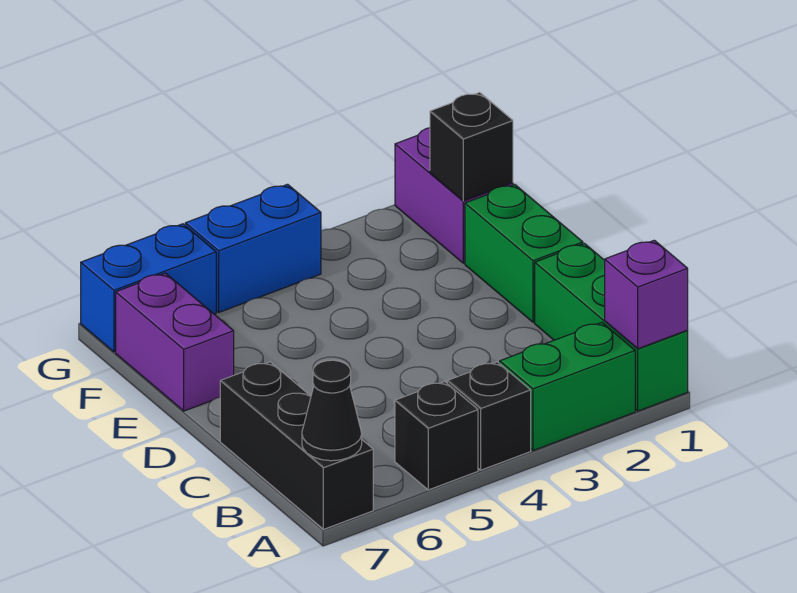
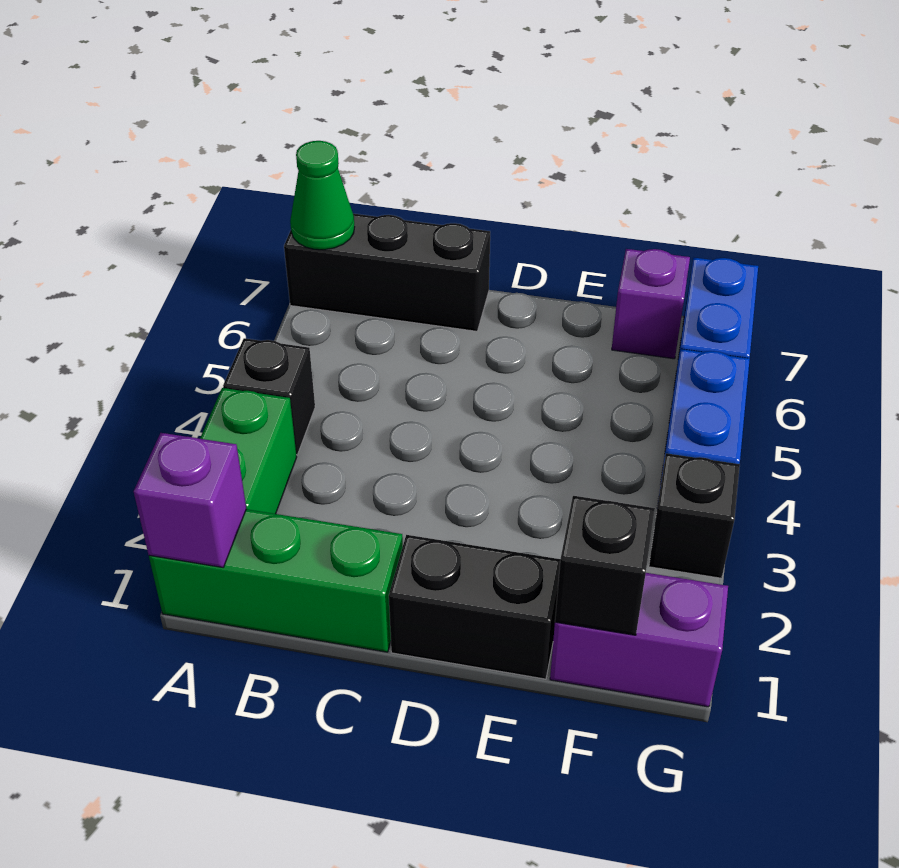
black brick A5 level 1 -> black brick G3 level 1
black cone A7 level 2 -> green cone A7 level 2
green brick D1:E1 level 1 -> black brick D1:E1 level 1
purple brick E7:F7 level 1 -> purple brick F7 level 1

